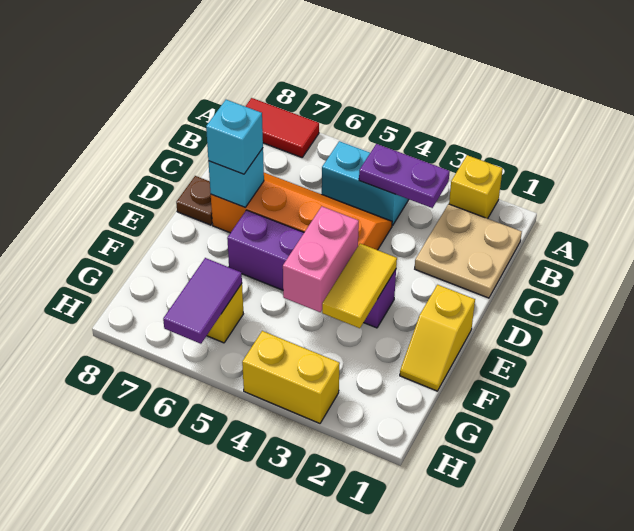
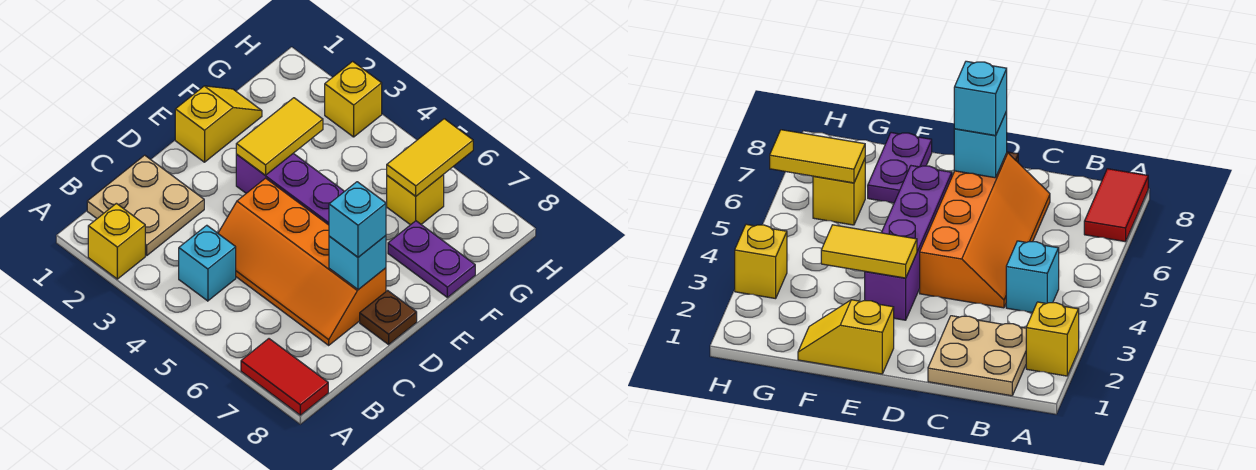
purple plate B3:B4 level 2 -> purple plate F7:F8 level 1
cyan brick B4:B5 level 1 -> cyan brick B4 level 1
pink brick E4:F4 level 2 -> none
purple tile G6:H6 level 2 -> yellow tile G6:H6 level 2
yellow brick H3:H4 level 1 -> yellow brick H3 level 1

